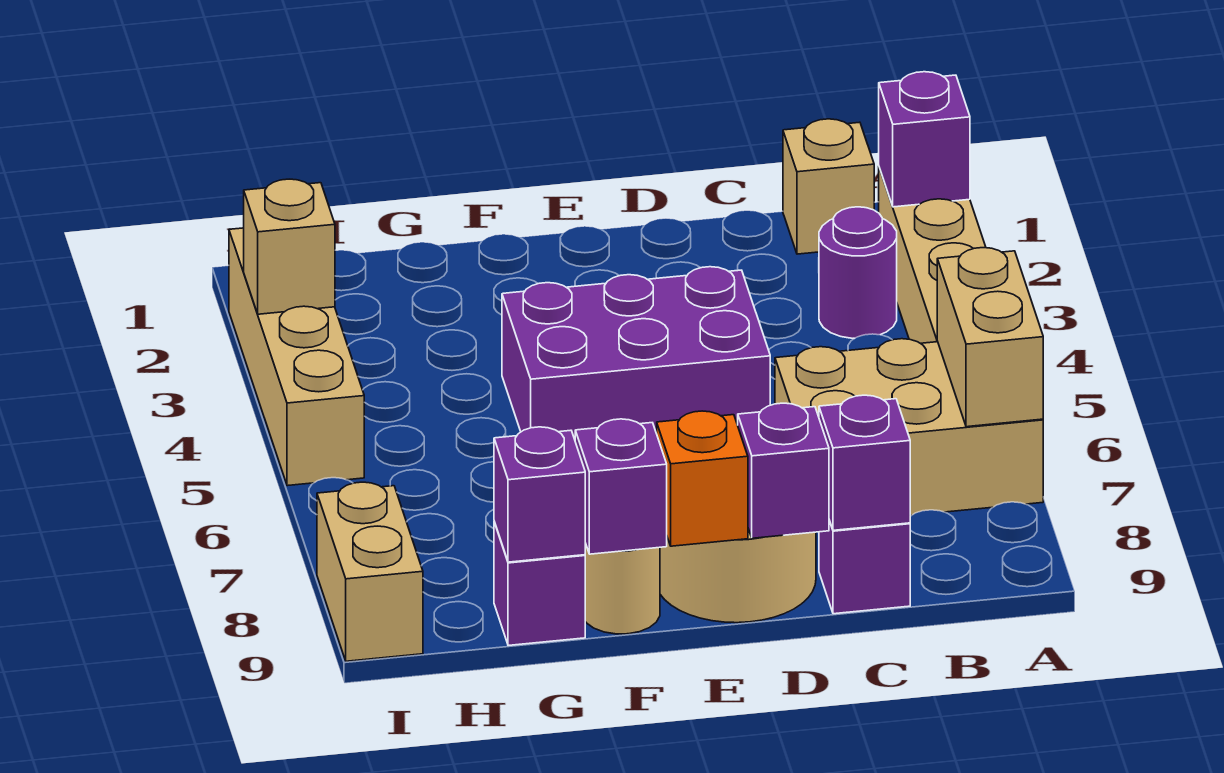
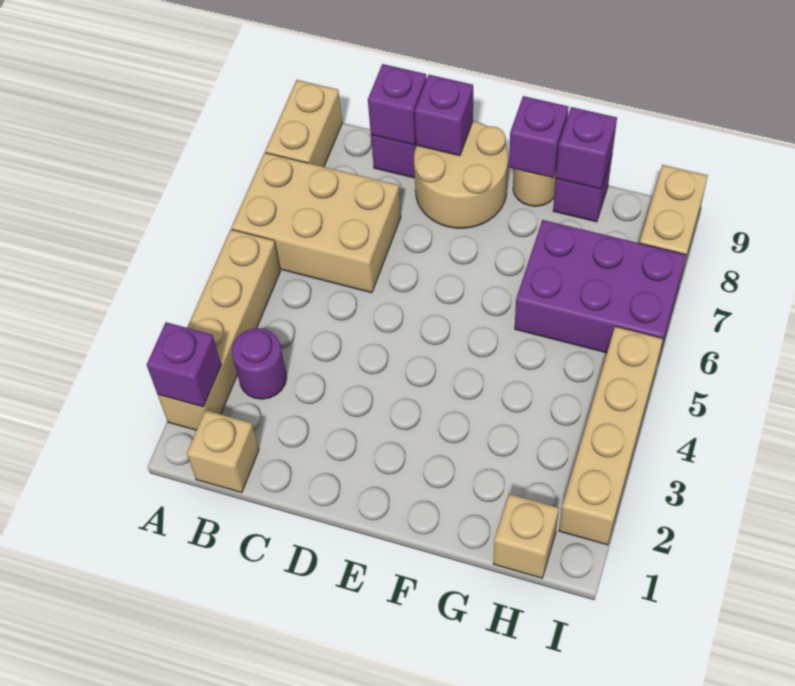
tan brick A6:A7 level 2 -> tan brick A8:A9 level 1
purple brick D4:F5 level 1 -> purple brick G6:I7 level 1
orange brick E9 level 2 -> none
tan brick I3 level 2 -> tan brick H1 level 1

